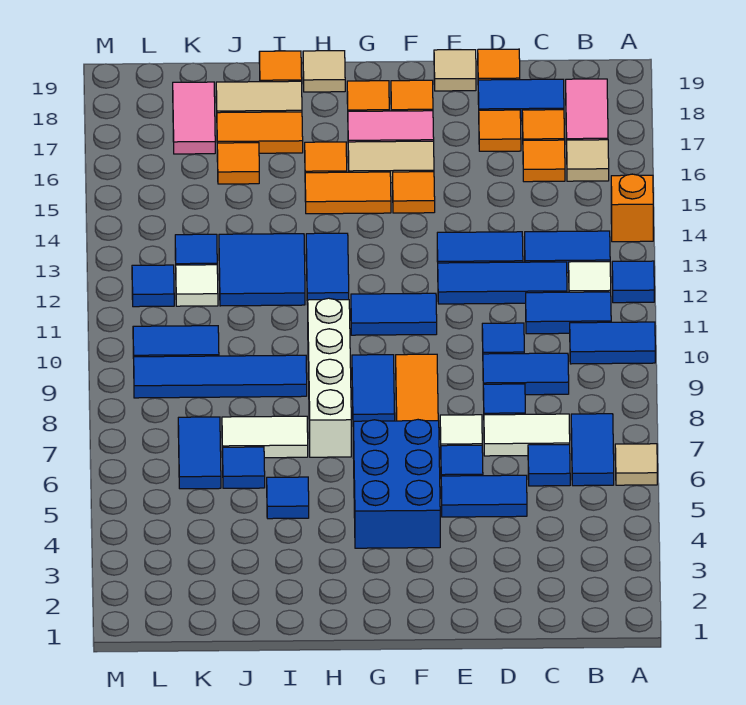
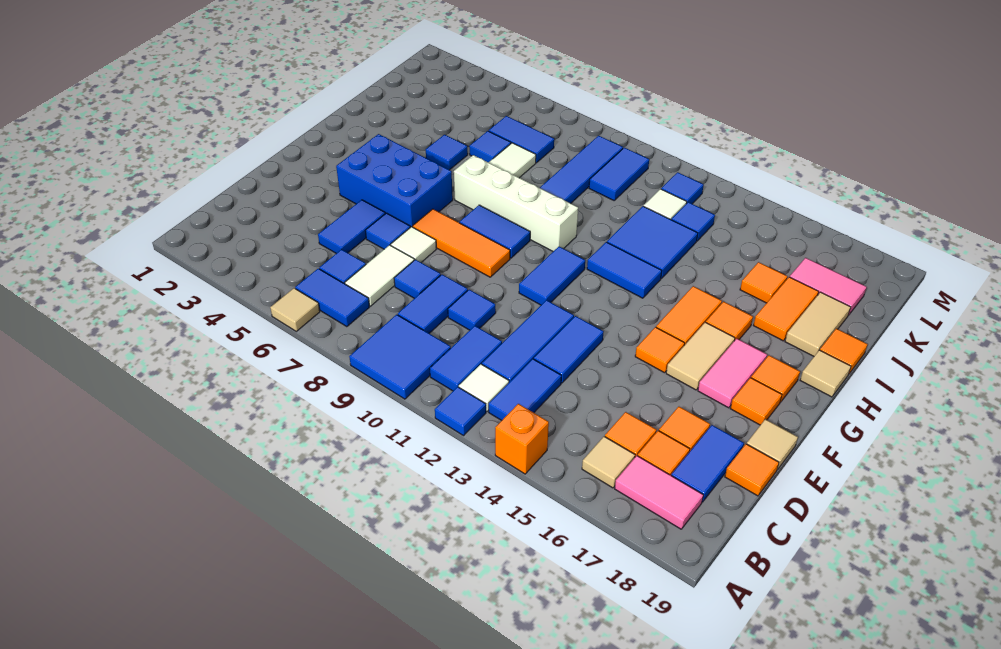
blue tile A10:B10 level 1 -> blue tile A9:B10 level 1

